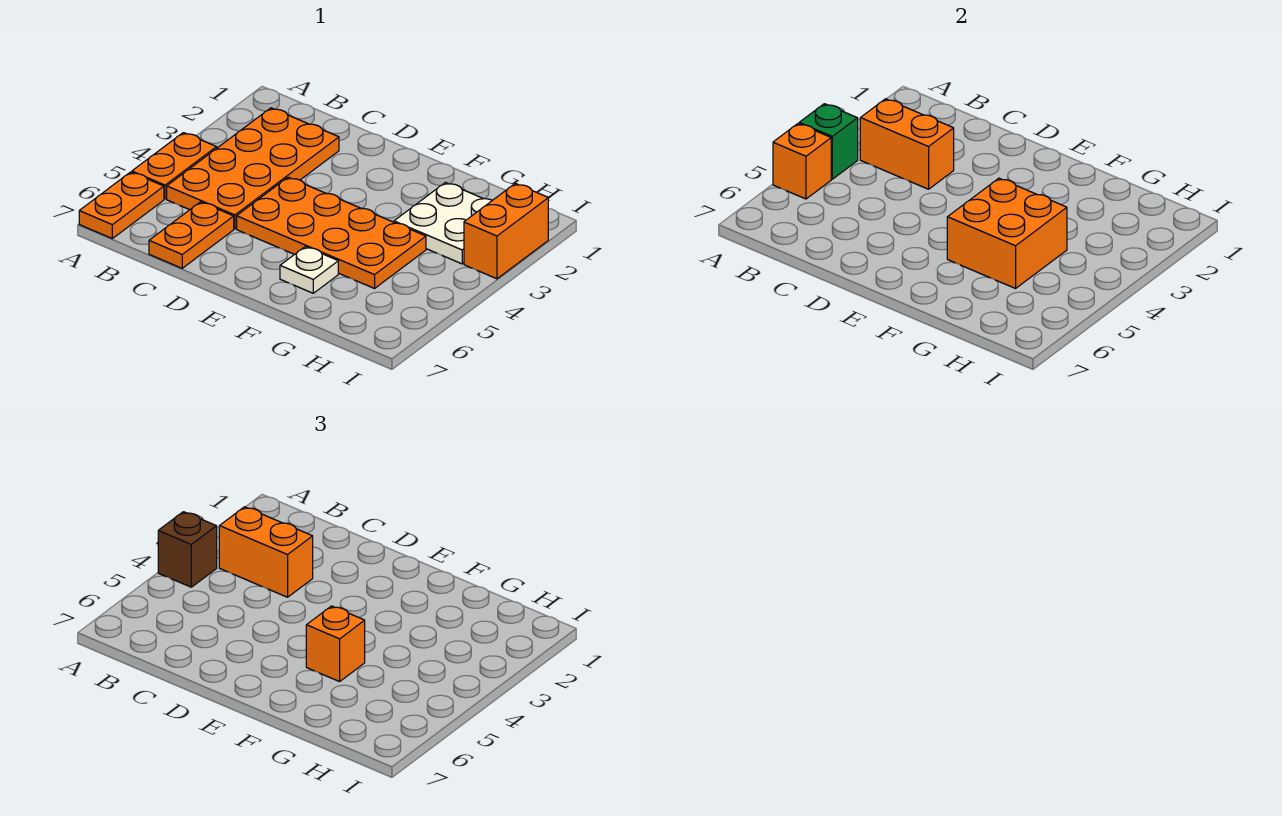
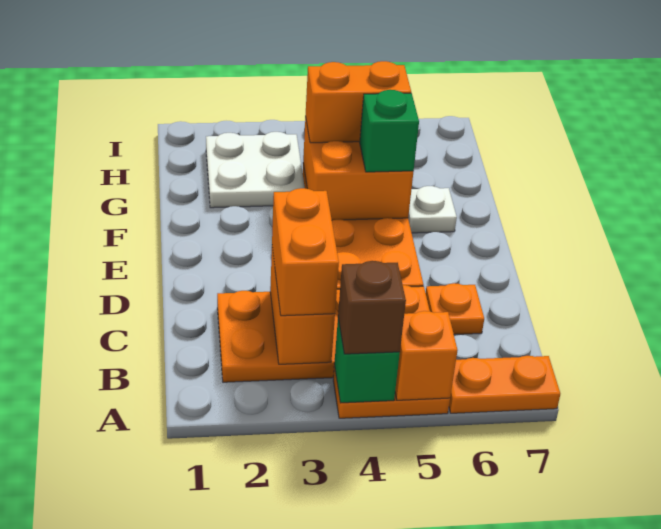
orange plate C6:C7 level 1 -> orange plate C6 level 1
orange brick F5 level 3 -> green brick F5 level 3
orange brick I2:I3 level 1 -> orange brick G4:G5 level 3

